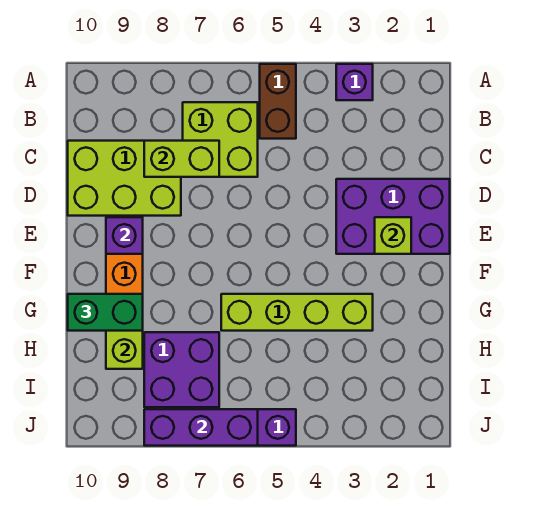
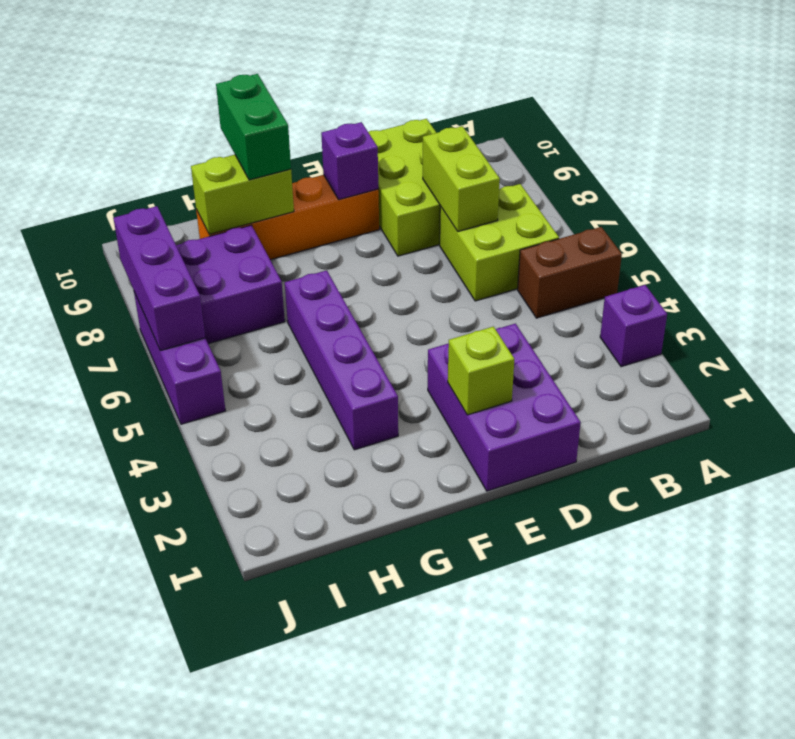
lime brick G3:G6 level 1 -> purple brick G3:G6 level 1

